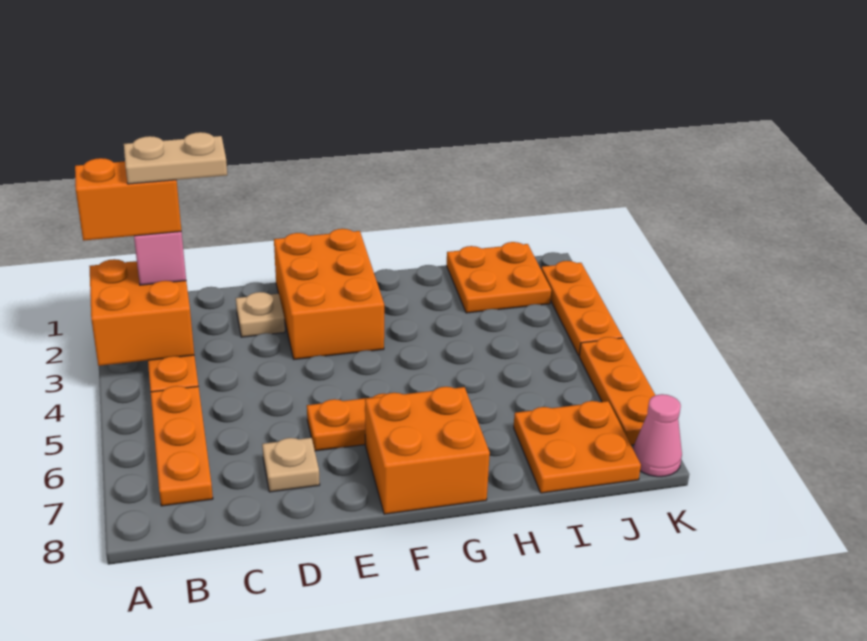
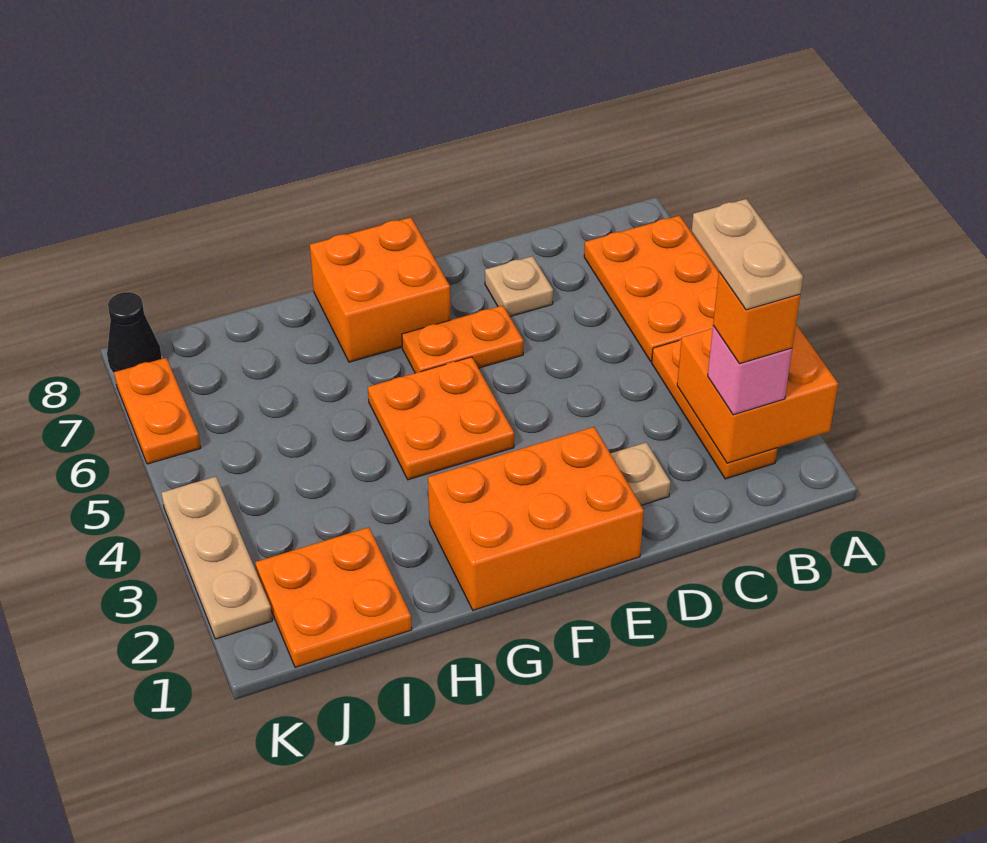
orange brick A2:B2 level 4 -> orange brick B2 level 4
tan plate B2:C2 level 5 -> tan plate B2:B3 level 5
orange plate B5:B7 level 1 -> orange plate A5:B7 level 1
orange brick E1:F3 level 1 -> orange brick E1:G2 level 1
orange plate I7:J8 level 1 -> orange plate F4:G5 level 1
orange plate K2:K4 level 1 -> tan plate K2:K4 level 1
orange plate K5:K7 level 1 -> orange plate K6:K7 level 1
pink cone K8 level 1 -> black cone K8 level 1

